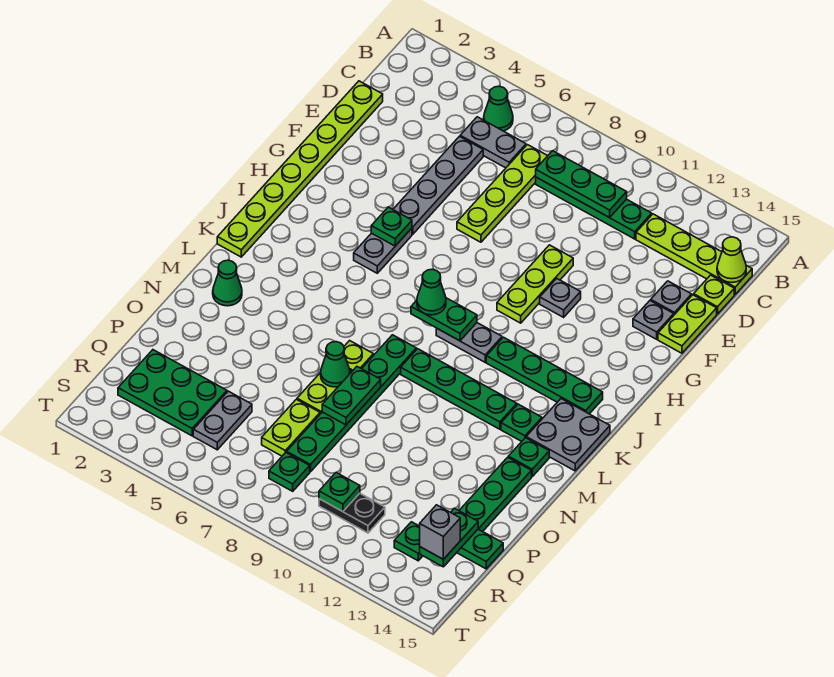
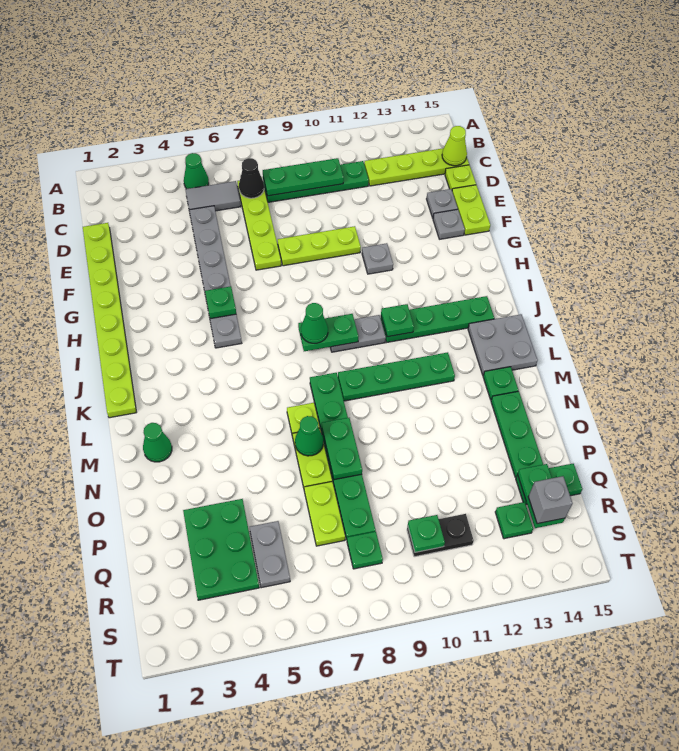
grey plate C5:C6 level 1 -> grey tile C5:C6 level 1
none -> black cone C7 level 2
lime plate F10:H10 level 1 -> lime plate F8:F10 level 1
green plate L13 level 1 -> green plate J11 level 2
green plate Q2:R4 level 1 -> green plate P3:R4 level 1

